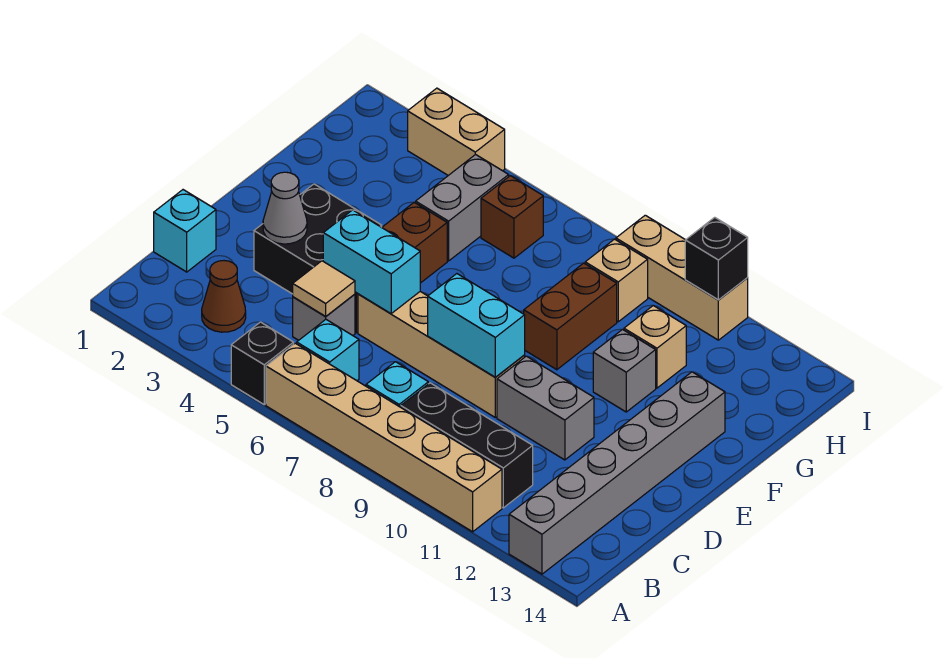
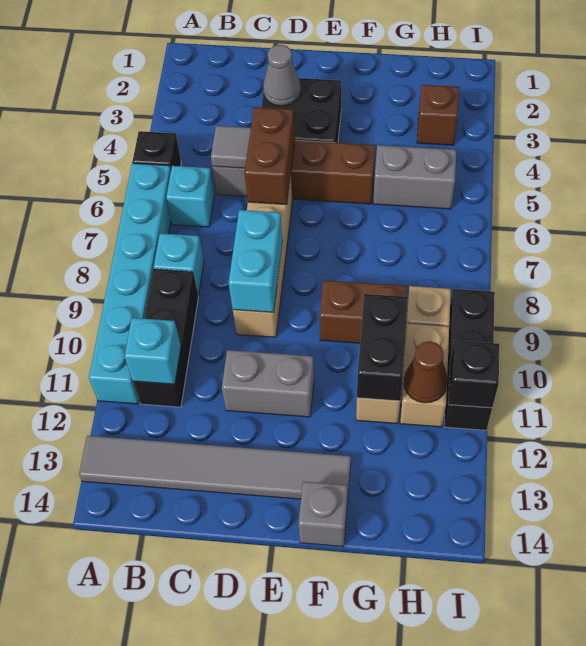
tan brick A6:A11 level 1 -> cyan brick A6:A11 level 1
grey brick A13:F13 level 1 -> grey tile A13:F13 level 1
brown cone B3 level 1 -> brown cone H11 level 2
cyan brick C1 level 1 -> cyan brick B11 level 2
tan tile C5 level 2 -> grey tile C5 level 2
cyan brick D5:D6 level 2 -> brown brick D5:D6 level 2
grey brick D10:D11 level 1 -> grey brick D11:E11 level 1
grey brick F11 level 1 -> grey brick F14 level 1
none -> black brick G10:G11 level 2
brown brick H6 level 1 -> brown brick H3 level 1
tan brick I3:I4 level 1 -> tan brick H10:H11 level 1
tan brick I9:I11 level 1 -> black brick I9:I11 level 1

